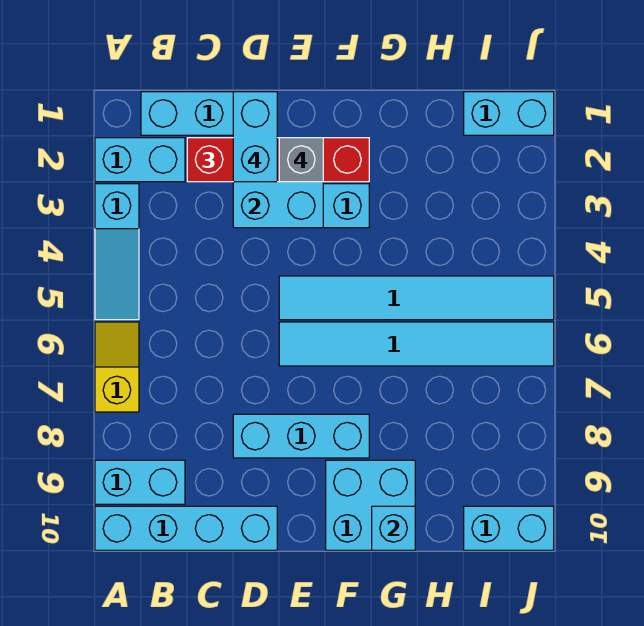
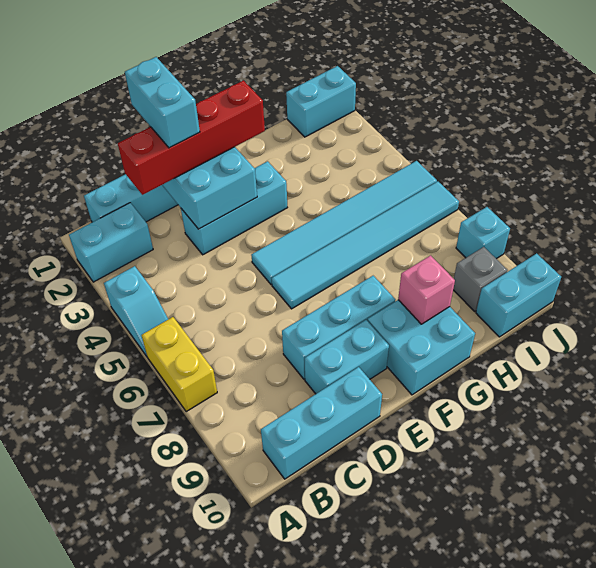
cyan slope A3:A5 level 1 top 3 -> cyan slope A4:A5 level 1 top 4
yellow slope A6:A7 level 1 top 7 -> yellow brick A6:A7 level 1
cyan brick A9:B9 level 1 -> cyan brick D9:E9 level 1
cyan brick A10:D10 level 1 -> cyan brick B10:D10 level 1
grey brick E2 level 4 -> grey brick I9 level 1
none -> pink brick G9 level 2
cyan brick G10 level 2 -> cyan brick J8 level 1

